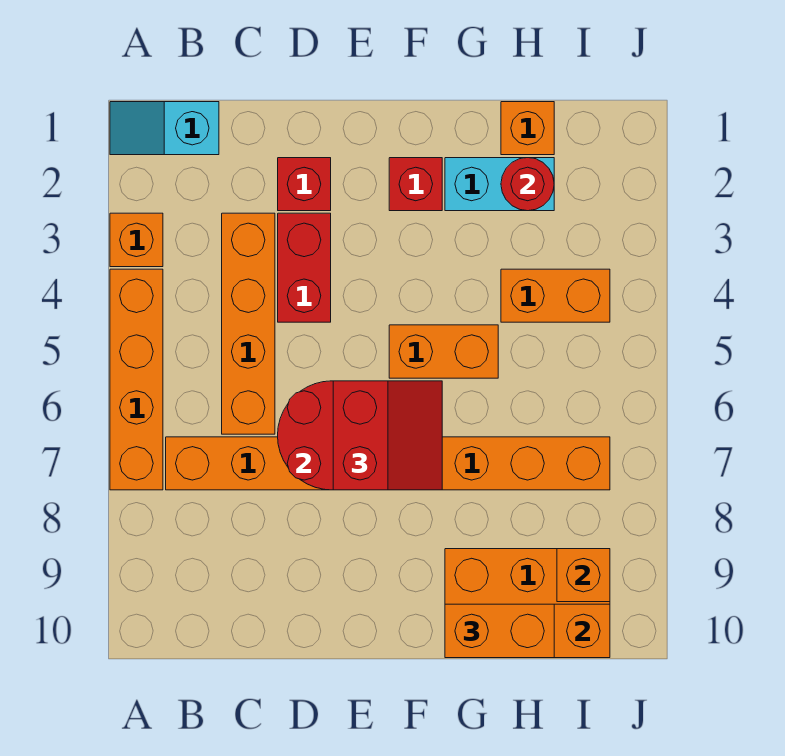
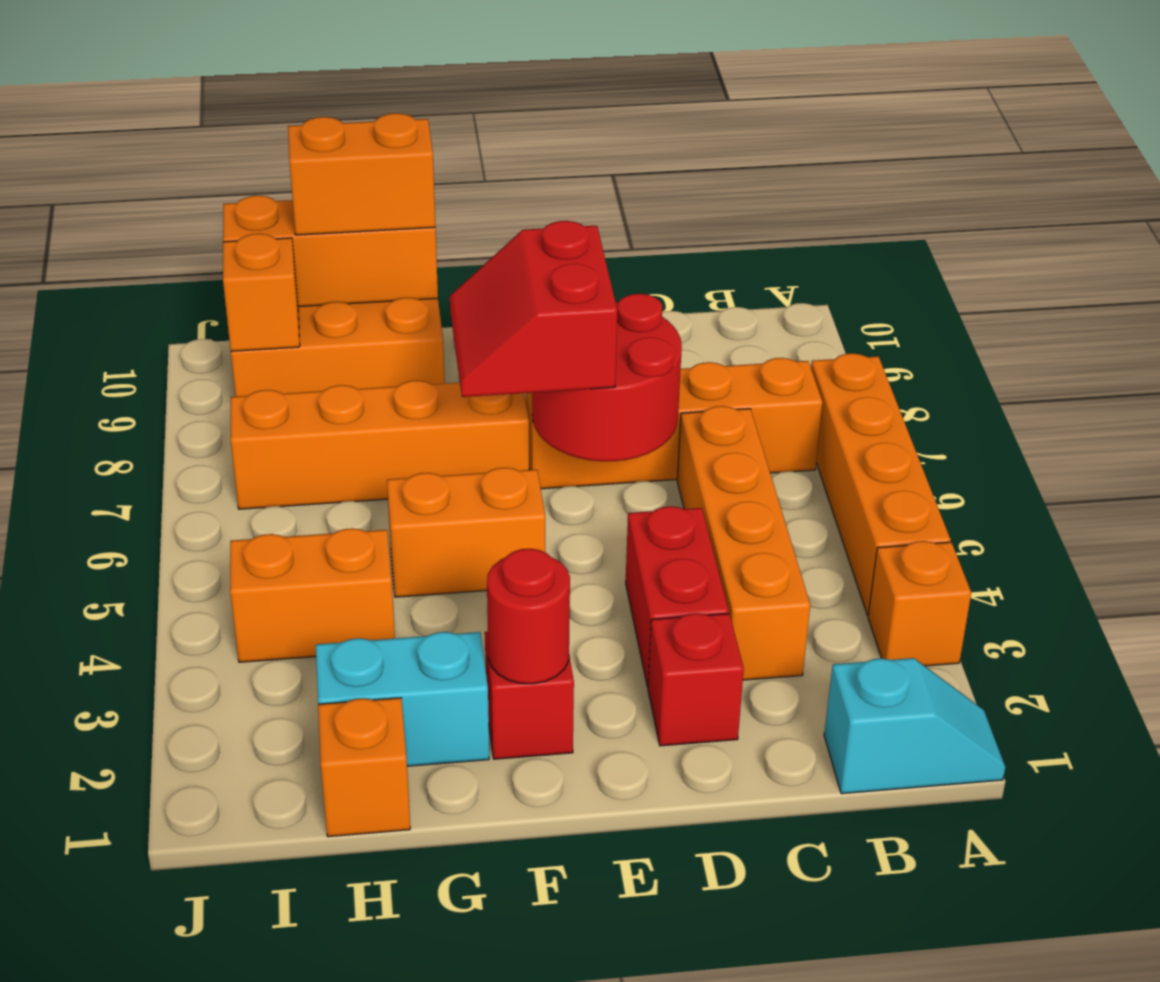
red round brick H2 level 2 -> red round brick F2 level 2

